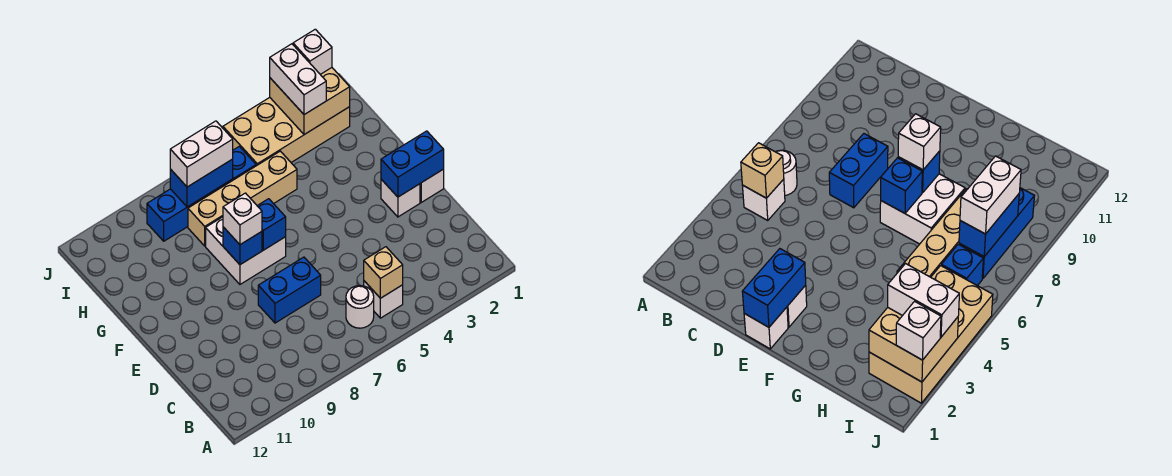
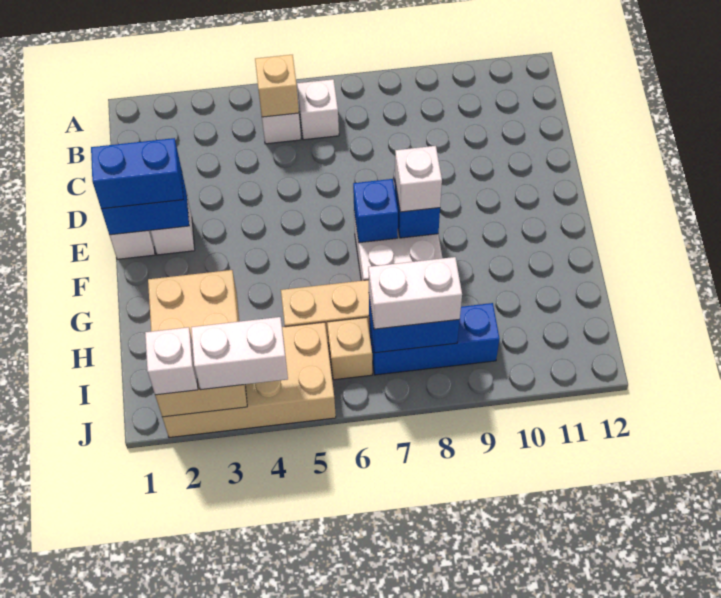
white round brick B6 level 1 -> white brick B6 level 1
blue brick D7:D8 level 1 -> blue brick E1:E2 level 3
tan brick I2:J3 level 2 -> tan brick H2:J3 level 2
white brick I3:J3 level 3 -> white brick J3:J4 level 3
blue brick I6 level 1 -> tan brick I6 level 1

